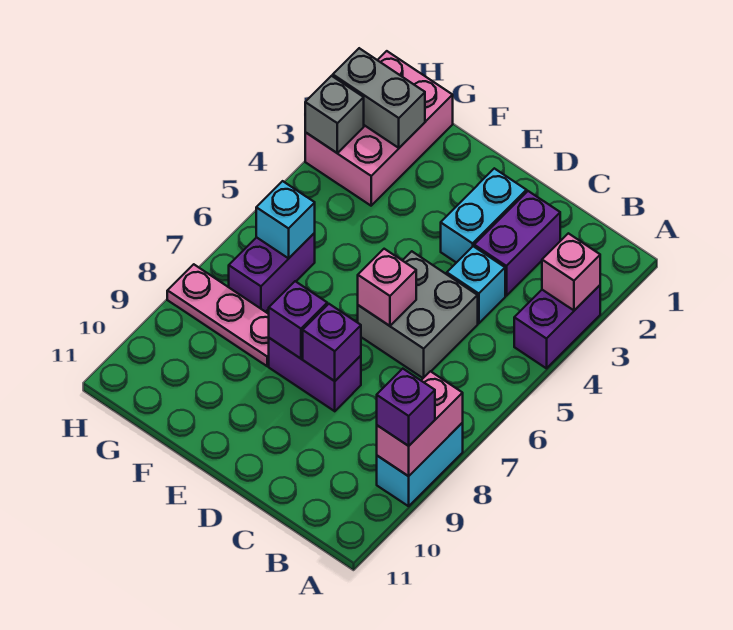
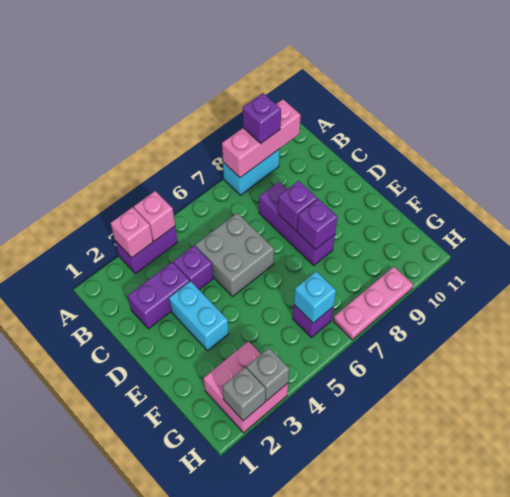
pink brick A8:A9 level 2 -> pink brick A8:A10 level 2
cyan brick C4 level 1 -> purple brick C4 level 1
cyan brick D2:D3 level 1 -> cyan brick D3:E3 level 1
pink brick D6 level 2 -> pink brick A4 level 2
purple brick D8:E8 level 1 -> purple brick C8:E8 level 1
pink plate F8:H8 level 1 -> pink plate H7:H9 level 1
pink brick G1:H3 level 1 -> pink brick G2:H3 level 1
grey brick G2:H2 level 2 -> grey brick H2 level 2
purple brick G6:G7 level 1 -> purple brick G6 level 1

